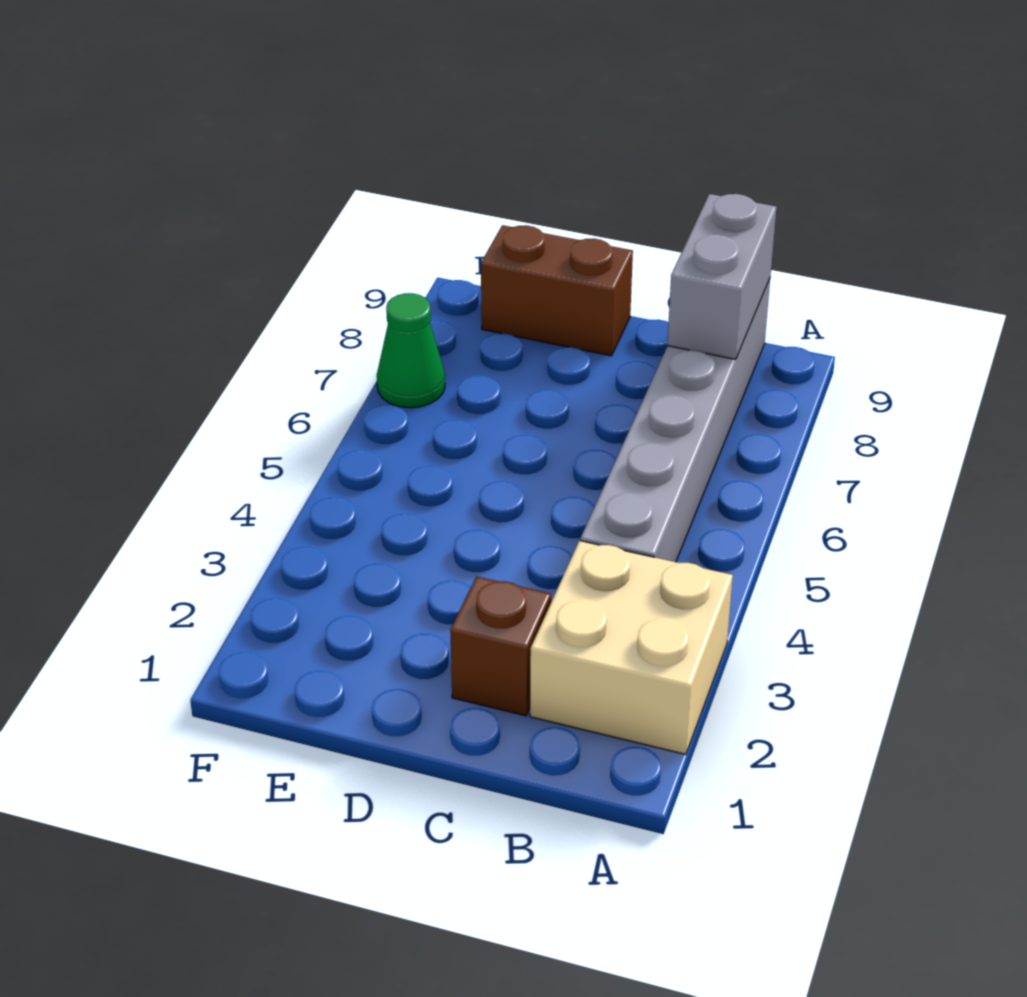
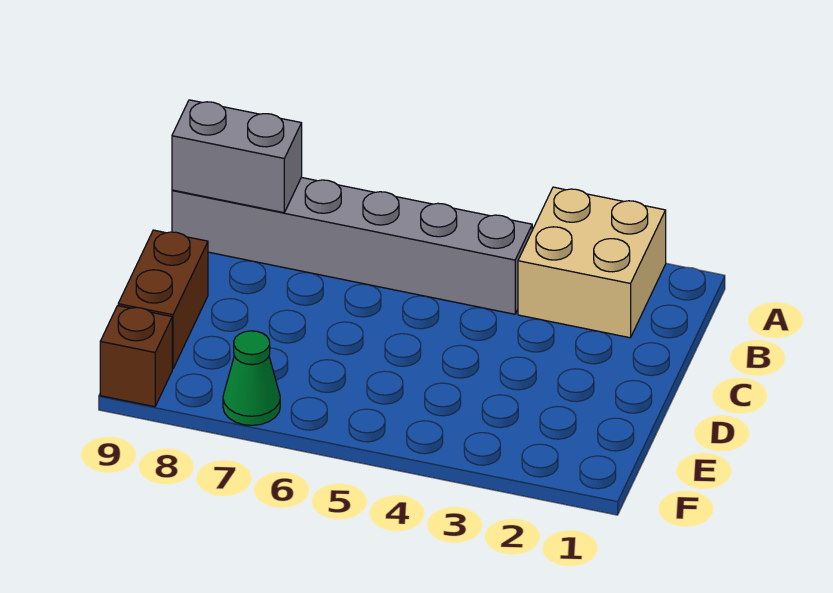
brown brick C2 level 1 -> brown brick F9 level 1

